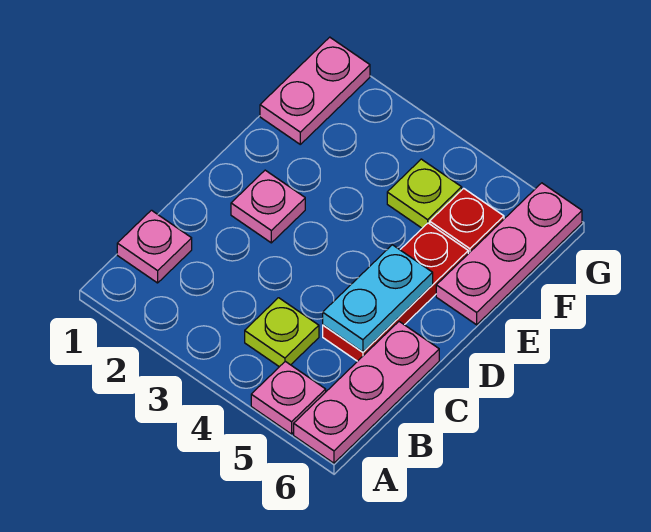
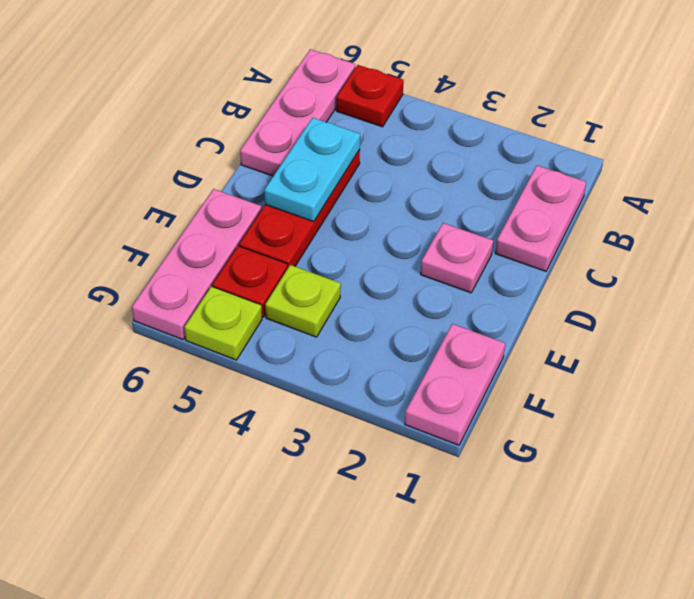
pink plate A5 level 1 -> red plate A5 level 1
pink plate B1 level 1 -> pink plate B1:C1 level 1
lime plate B4 level 1 -> lime plate G5 level 1

